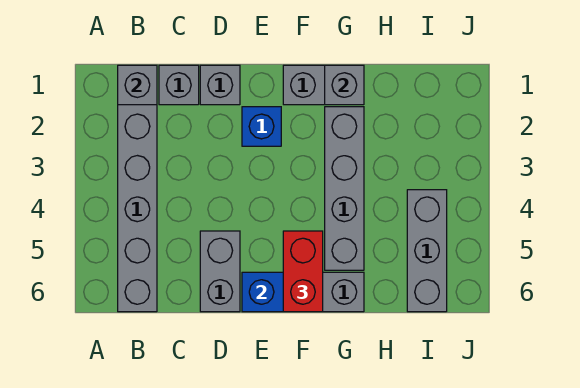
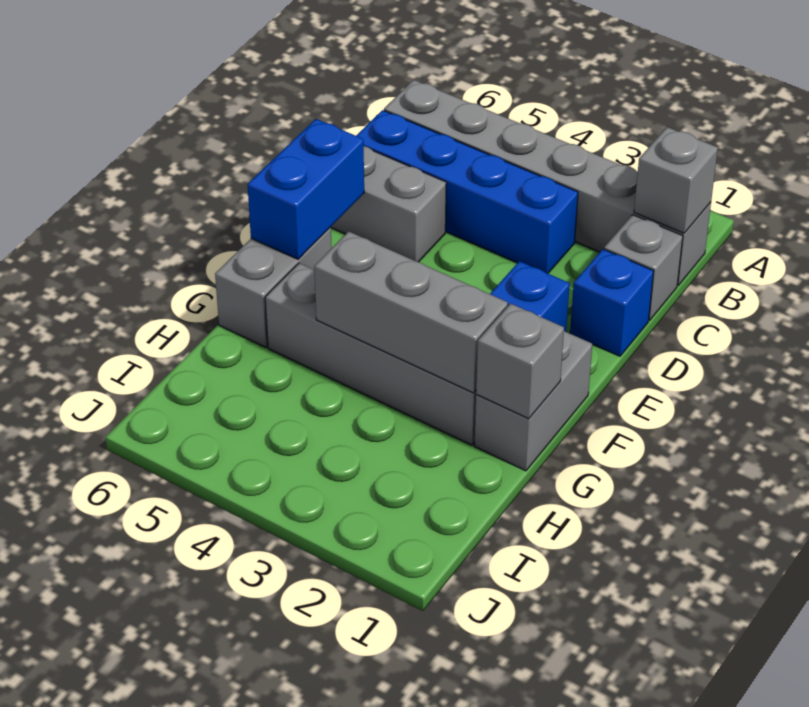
none -> blue brick C3:C6 level 1
grey brick D1 level 1 -> blue brick D1 level 1
red brick F5:F6 level 3 -> none
grey brick I4:I6 level 1 -> grey brick G2:G4 level 2

